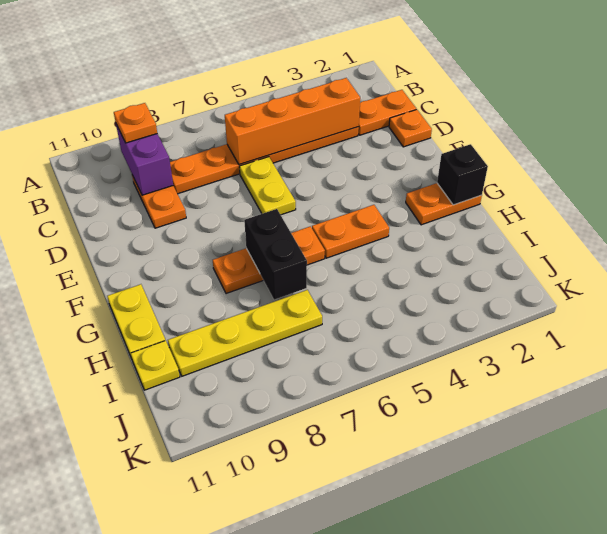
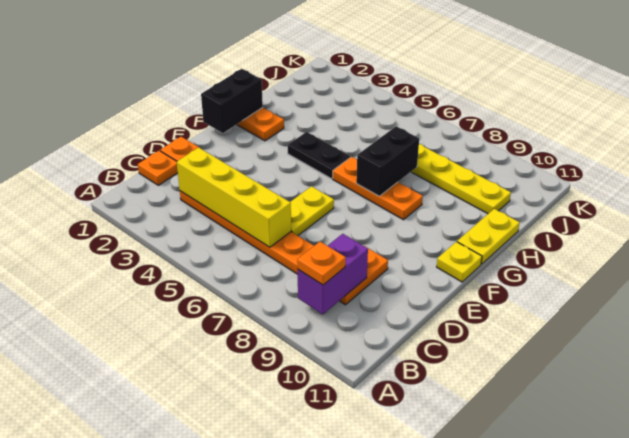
orange plate C1:C2 level 1 -> orange plate C1 level 1
orange brick C3:C6 level 2 -> yellow brick C3:C6 level 2
black brick G1 level 2 -> black brick F1:G1 level 2
orange plate G4:G5 level 1 -> black plate G4:G5 level 1
yellow plate I11 level 1 -> yellow plate F11 level 1

